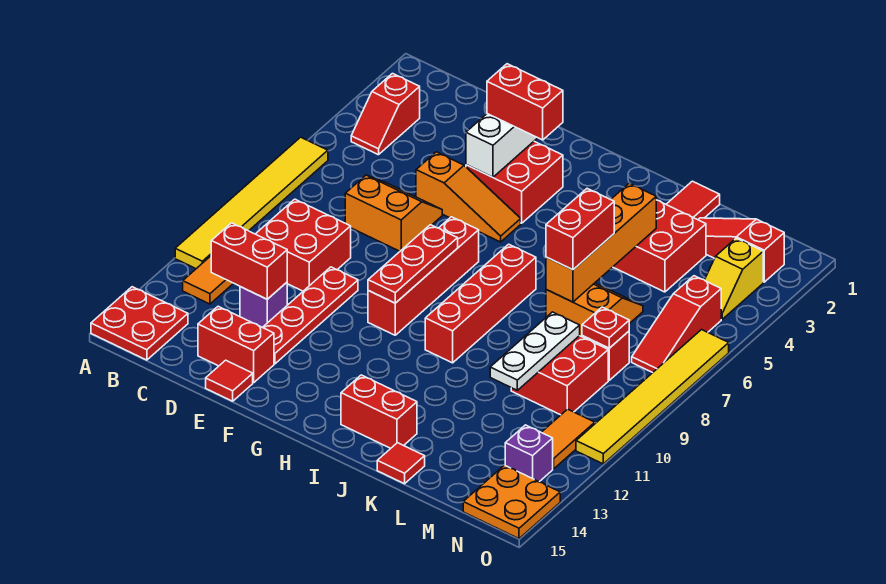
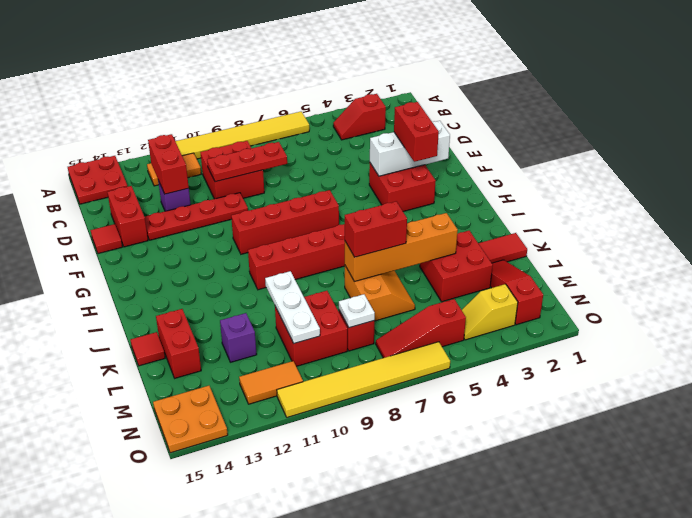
orange slope D6:E7 level 1 top 7 -> none
orange slope E5:G5 level 1 top E -> none
red plate G8:G10 level 2 -> red plate D8:D10 level 2
red brick I14:J14 level 1 -> red brick K14:L14 level 1
white plate L9:L11 level 2 -> white plate K10:M10 level 2
red plate M8 level 2 -> white plate M8 level 2
purple brick N13 level 1 -> purple brick L12 level 1

